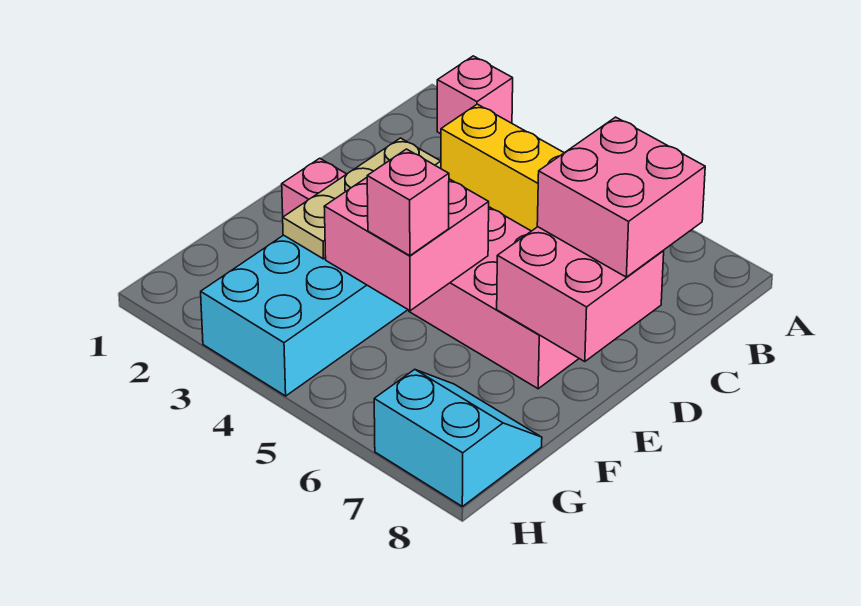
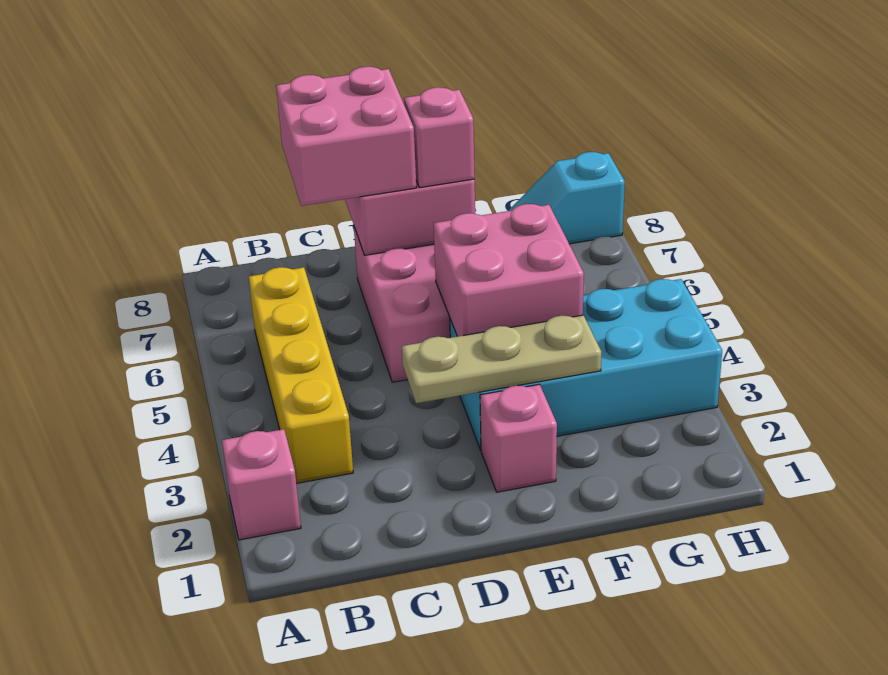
pink brick F5 level 3 -> pink brick E7 level 3
cyan slope G7:H8 level 1 top H -> cyan slope G8:H8 level 1 top H

